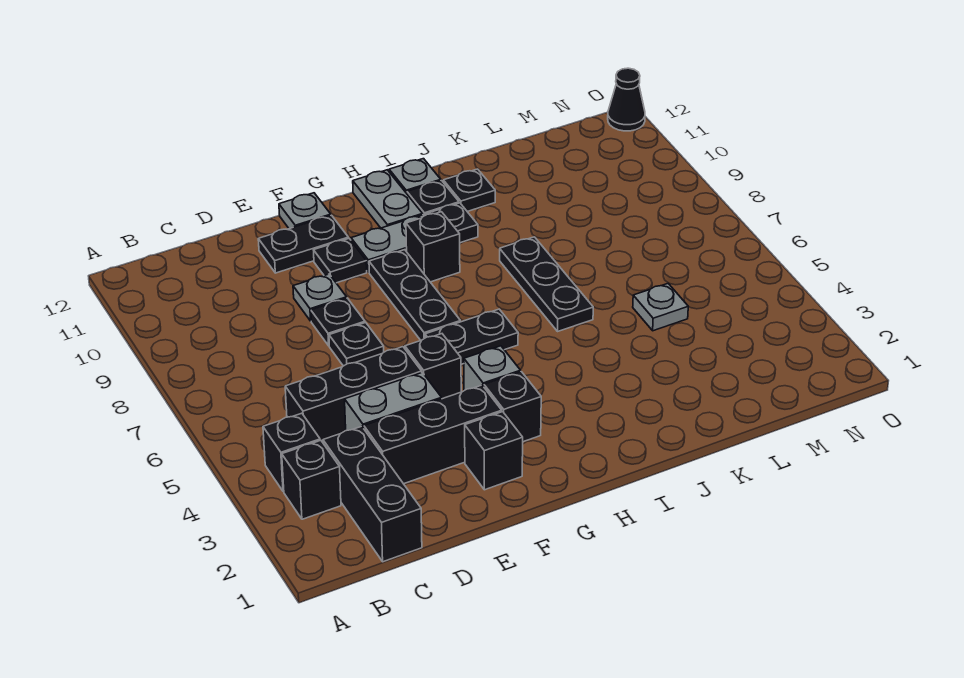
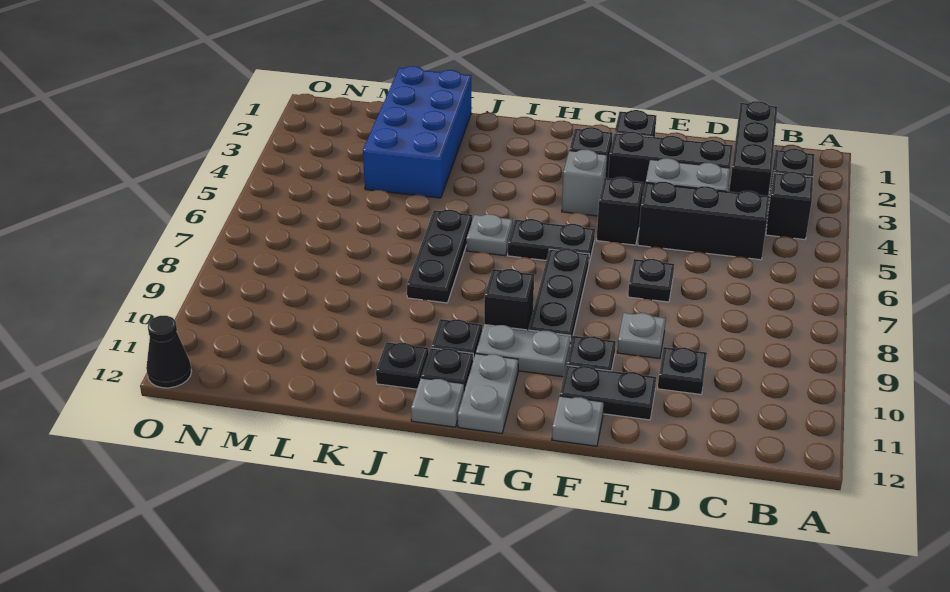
black plate E8 level 1 -> black plate D10 level 1
none -> blue brick K1:L4 level 1
grey plate L5 level 1 -> grey plate I6 level 1

